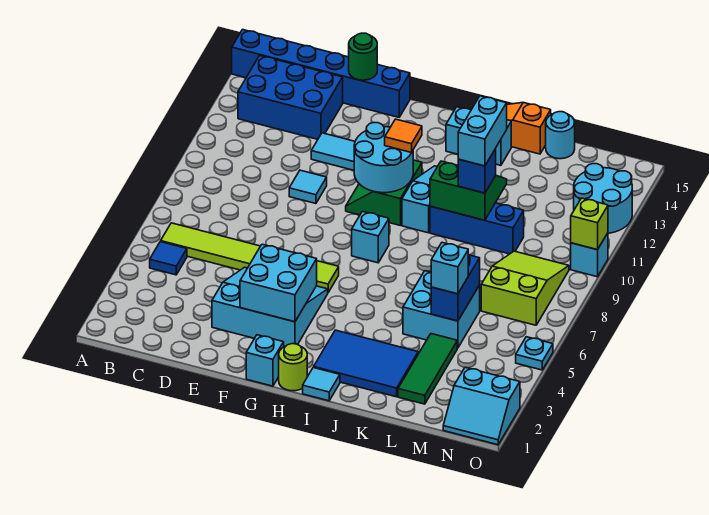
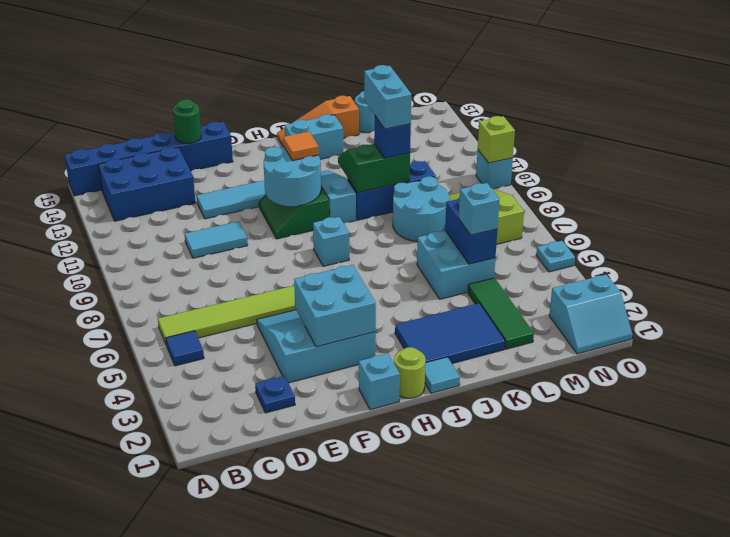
none -> blue plate D2 level 1
cyan tile E10 level 1 -> cyan tile D10:E10 level 1
cyan round brick N12:O13 level 1 -> cyan round brick K8:L9 level 1

